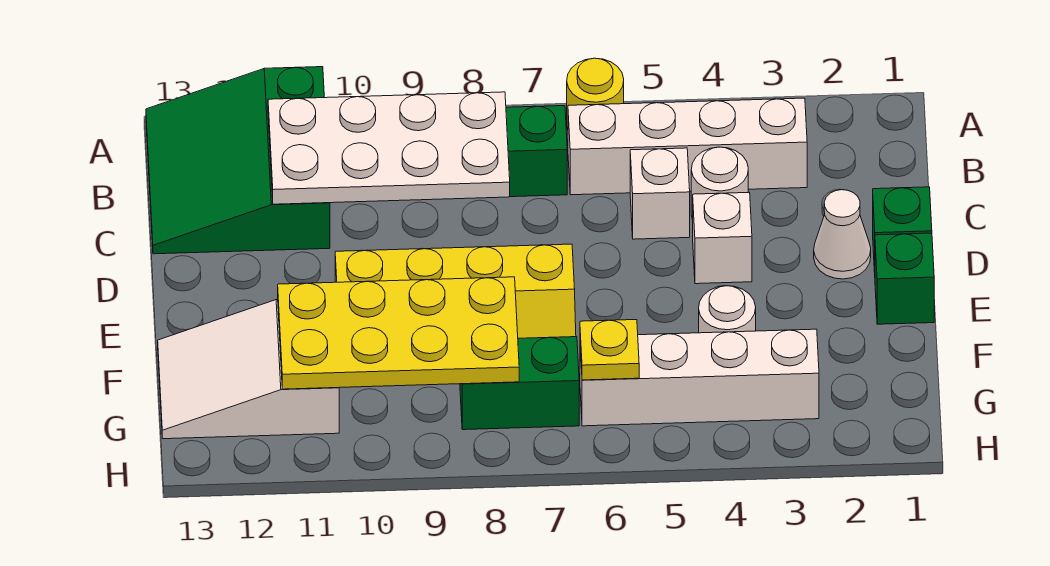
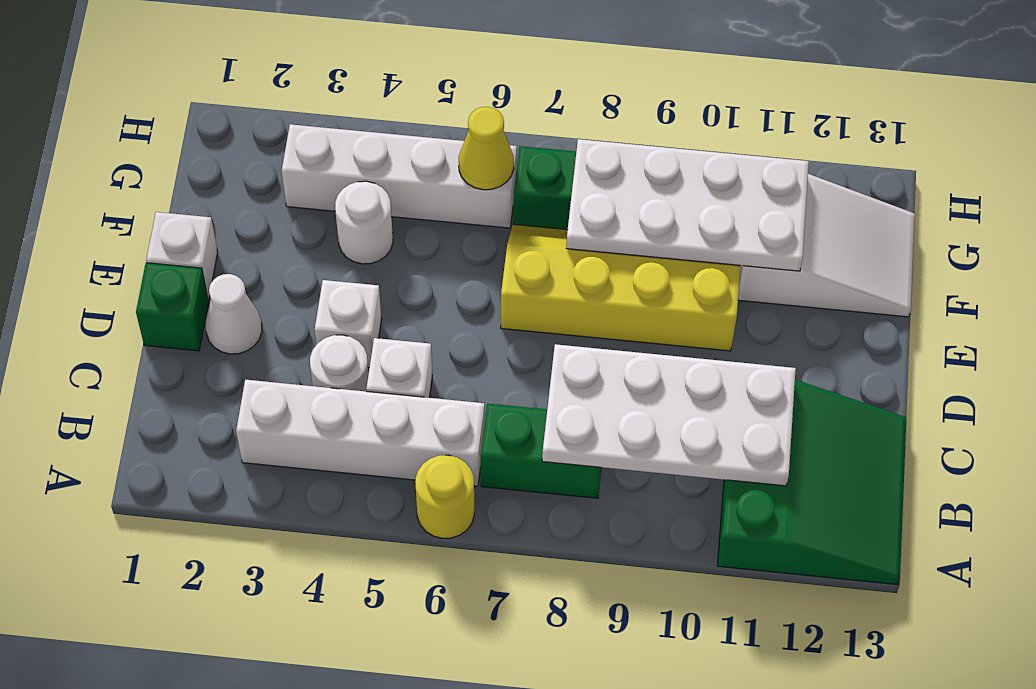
green brick E1 level 1 -> white brick E1 level 1
yellow plate F8:G11 level 2 -> white plate F8:G11 level 2
yellow plate G6 level 2 -> yellow cone G6 level 2

